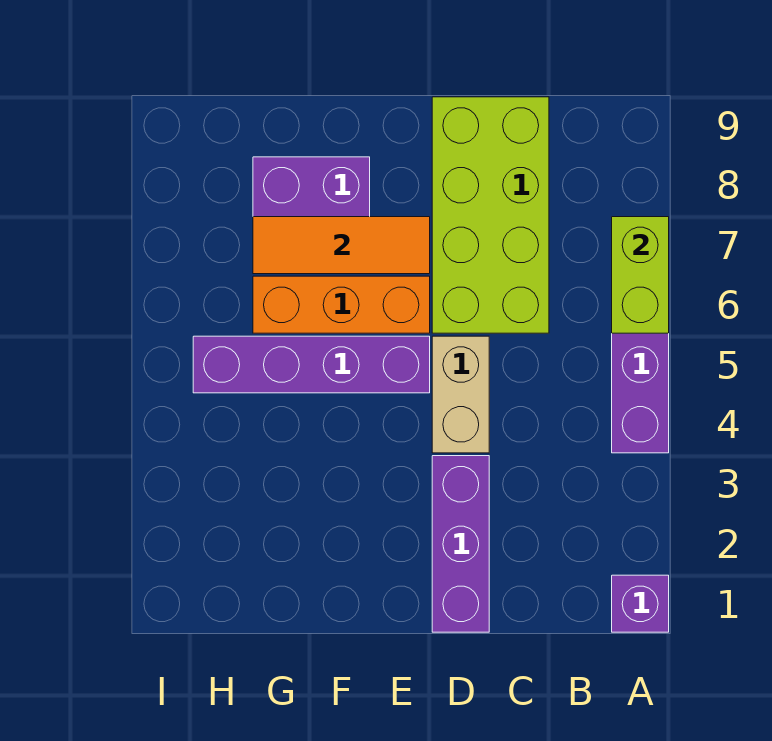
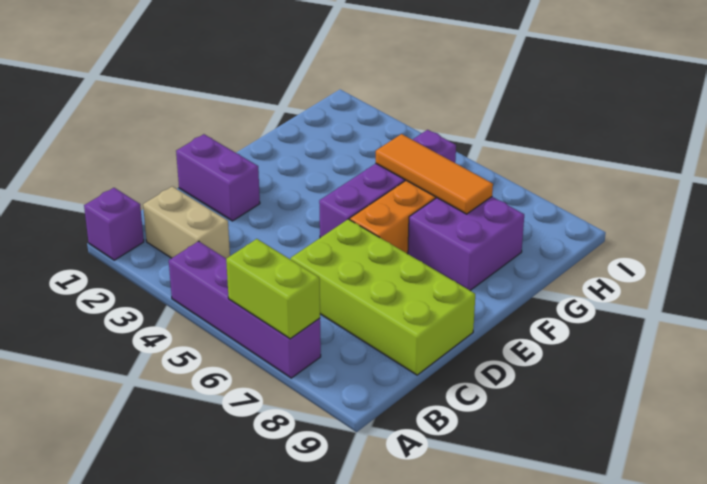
purple brick D1:D3 level 1 -> purple brick D1:D2 level 1
tan brick D4:D5 level 1 -> tan brick B2:B3 level 1
orange tile E7:G7 level 2 -> orange tile G5:G7 level 2

